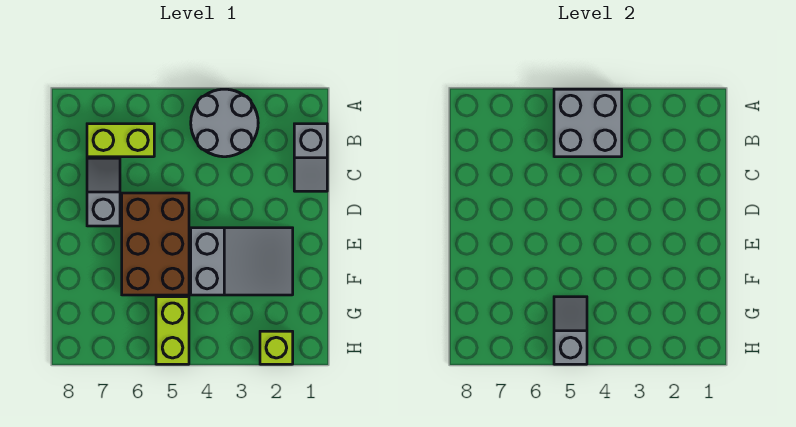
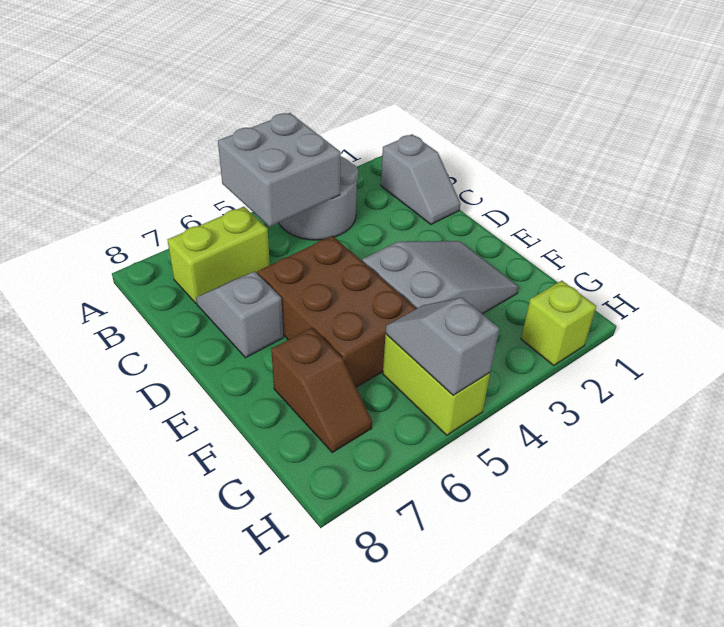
none -> brown slope F7:G7 level 1 top F

